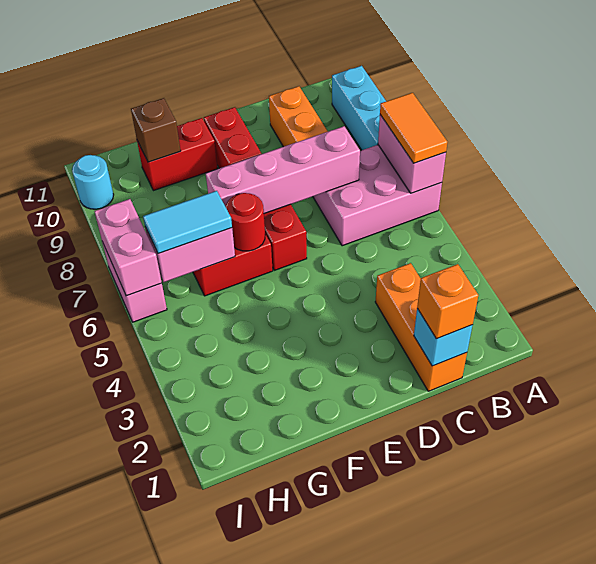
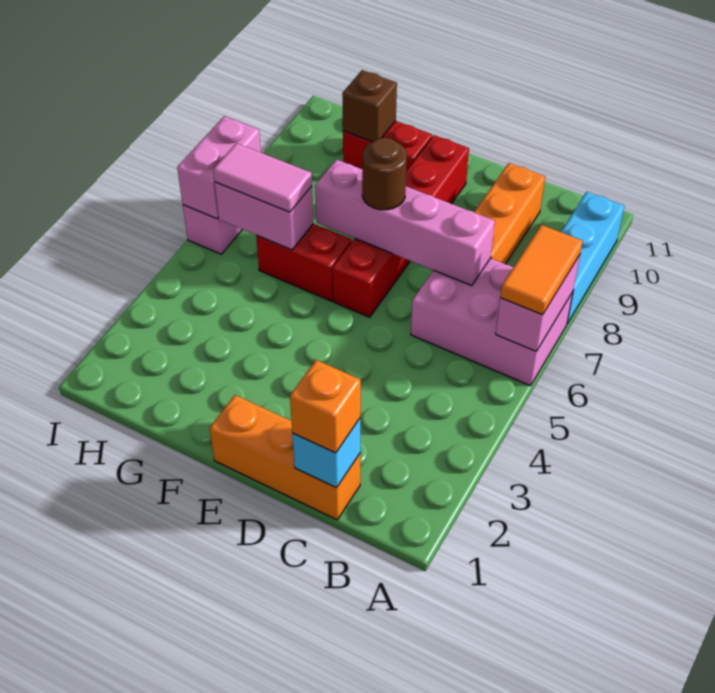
orange brick C1:C3 level 1 -> orange brick C1:E1 level 1
none -> brown round brick E7 level 3
red round brick F6 level 2 -> none
cyan tile G6:H6 level 3 -> pink tile G6:H6 level 3
cyan round brick I10 level 1 -> none

